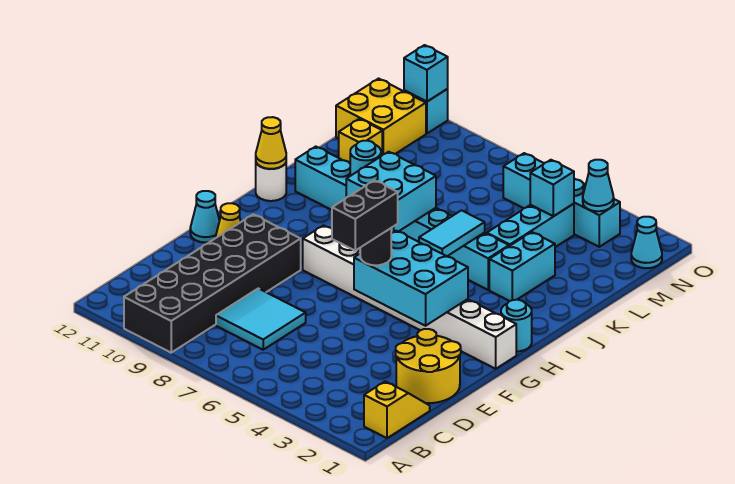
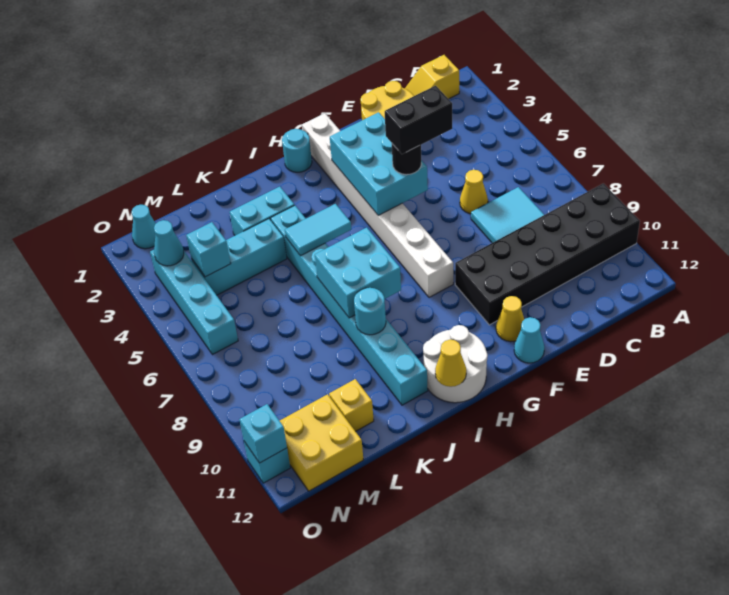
none -> yellow cone D6 level 1
white round brick I12 level 1 -> white round brick H11:I12 level 1

